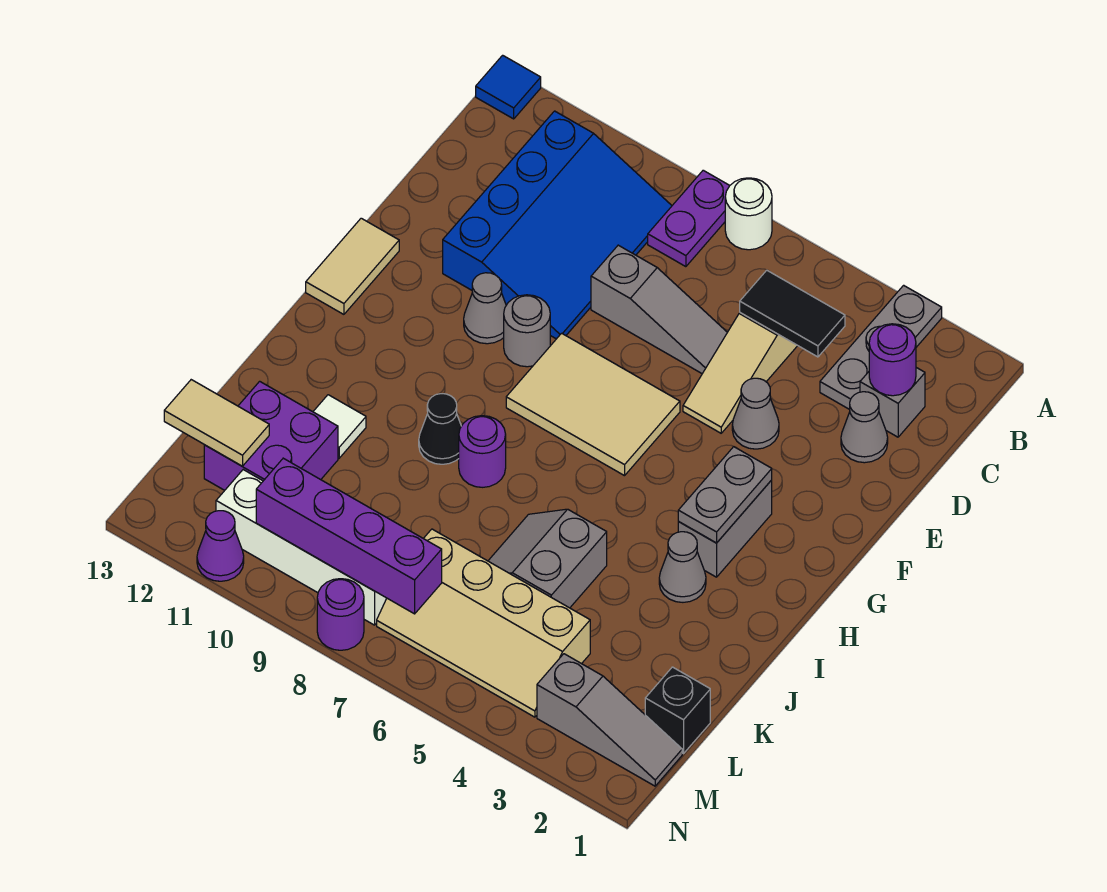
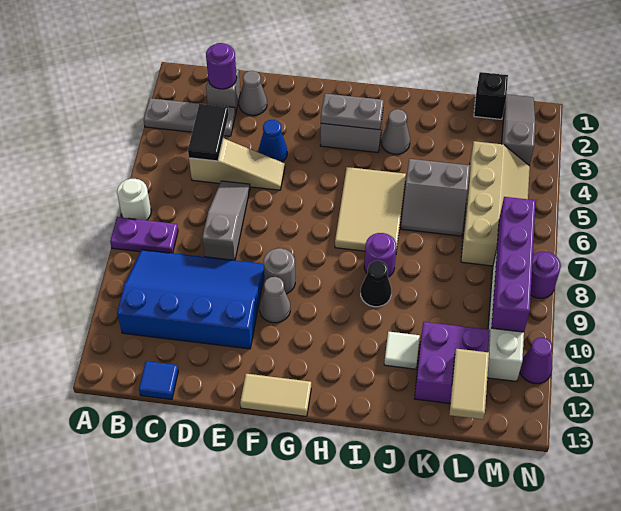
blue tile A13 level 1 -> blue tile C13 level 1
grey cone E4 level 1 -> blue cone E4 level 1
tan tile F6:G8 level 1 -> tan tile H5:I7 level 1

